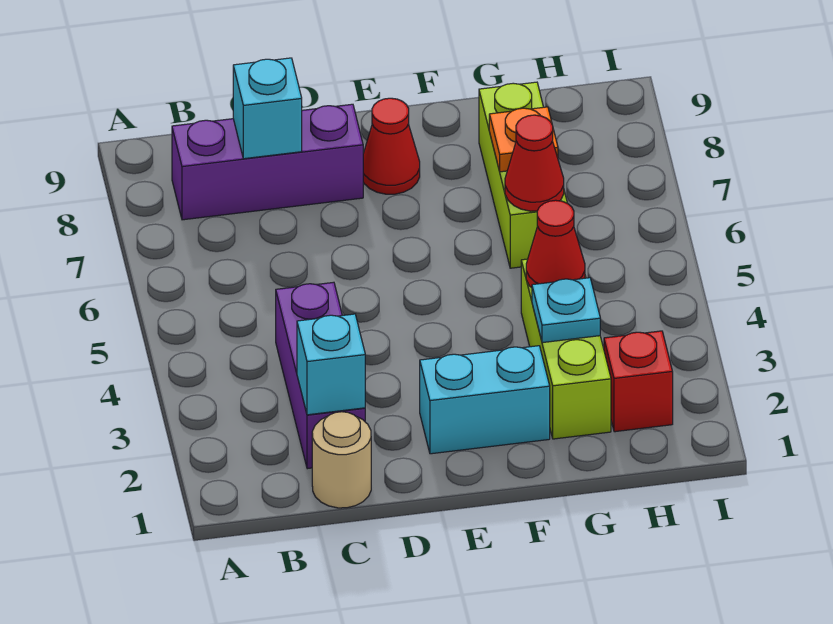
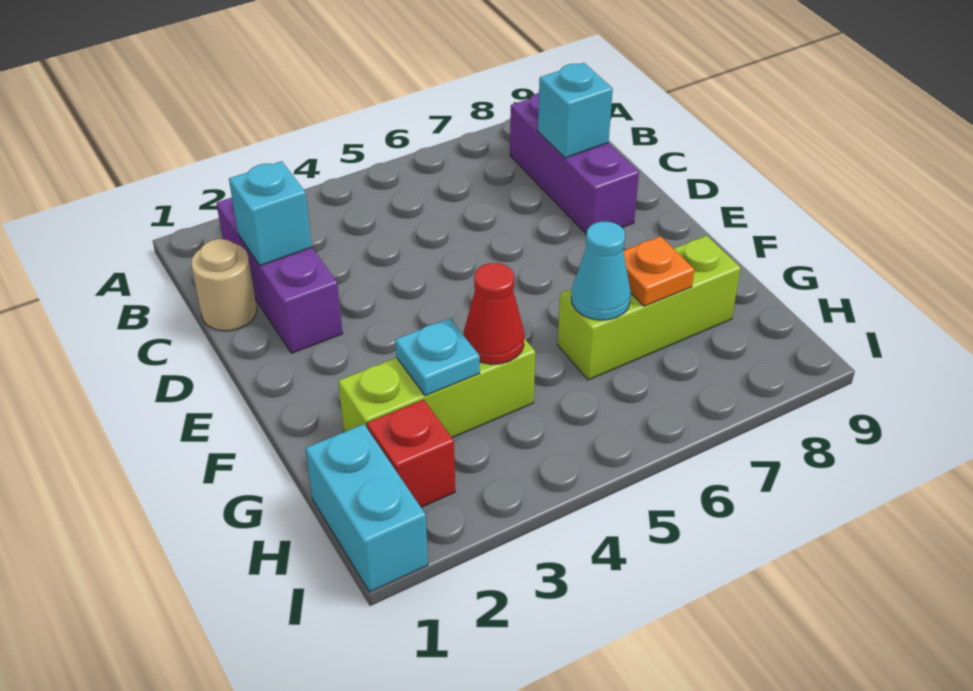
purple brick C2:C4 level 1 -> purple brick B2:D2 level 1
cyan brick E2:F2 level 1 -> cyan brick H1:I1 level 1
red cone E8 level 1 -> none
red cone G6 level 2 -> cyan cone G6 level 2

